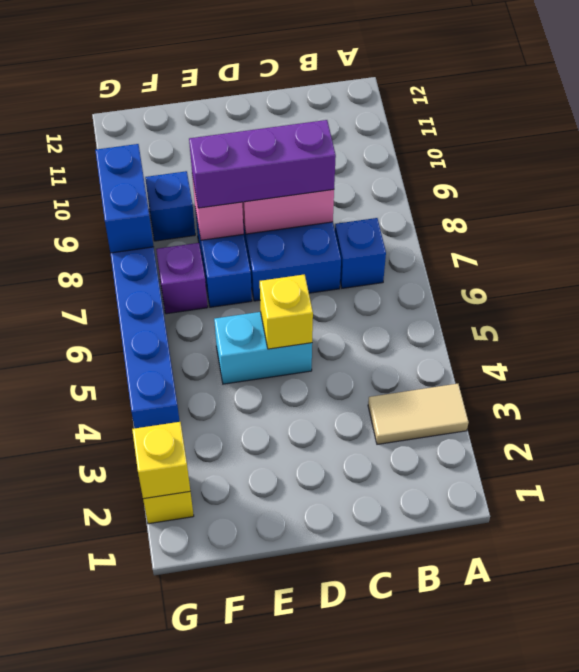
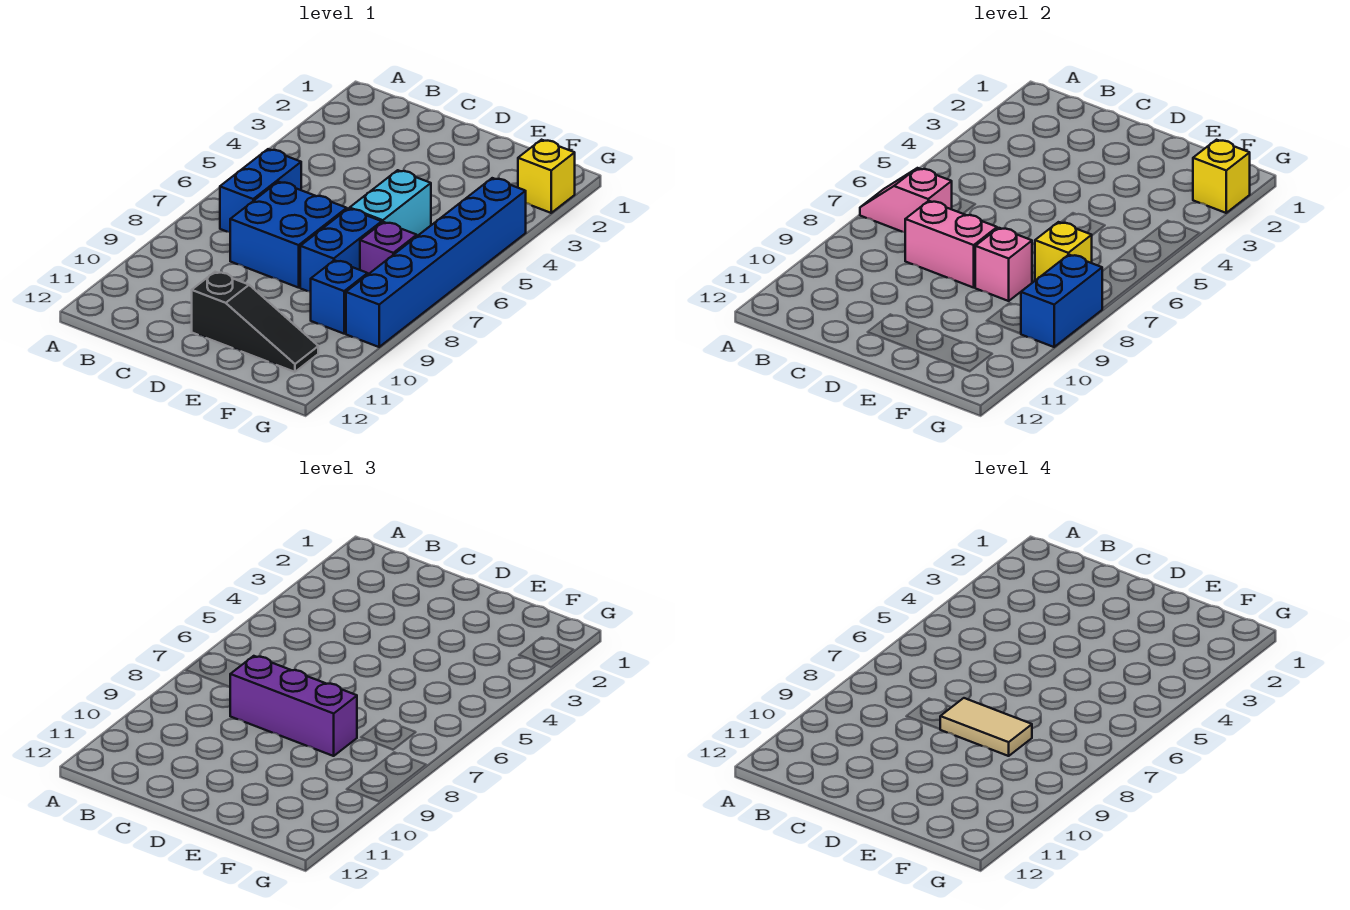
tan tile A3:B3 level 1 -> tan tile D8:E8 level 4
none -> pink slope A7:B7 level 2 top B
blue brick B7 level 1 -> blue brick B6:B7 level 1
cyan brick D5:E5 level 1 -> cyan brick E5:E6 level 1
yellow brick D5 level 2 -> yellow brick F7 level 2
none -> black slope D11:F11 level 1 top D

